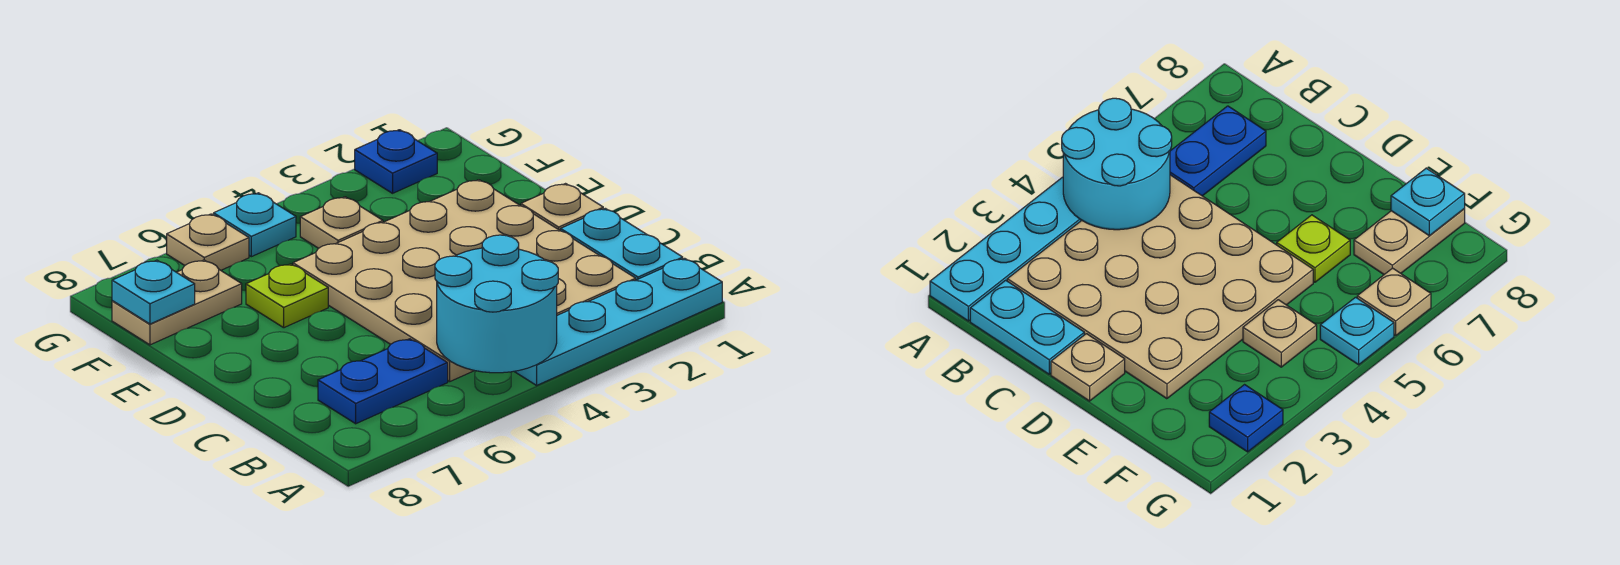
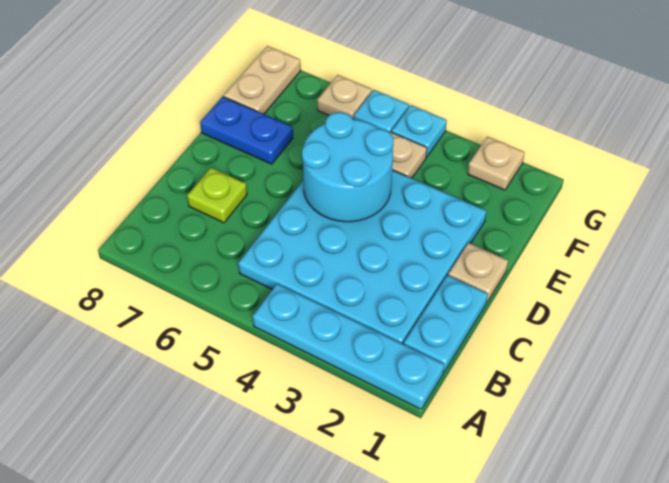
cyan round brick A4:B5 level 2 -> cyan round brick D4:E5 level 2
tan plate B2:E5 level 1 -> cyan plate B2:E5 level 1
blue plate B6:B7 level 1 -> blue plate E7:E8 level 1
lime plate E6 level 1 -> lime plate C7 level 1
tan plate F7:F8 level 1 -> tan plate F8:G8 level 1
cyan plate F8 level 2 -> cyan plate G4 level 1
blue plate G2 level 1 -> tan plate G2 level 1

